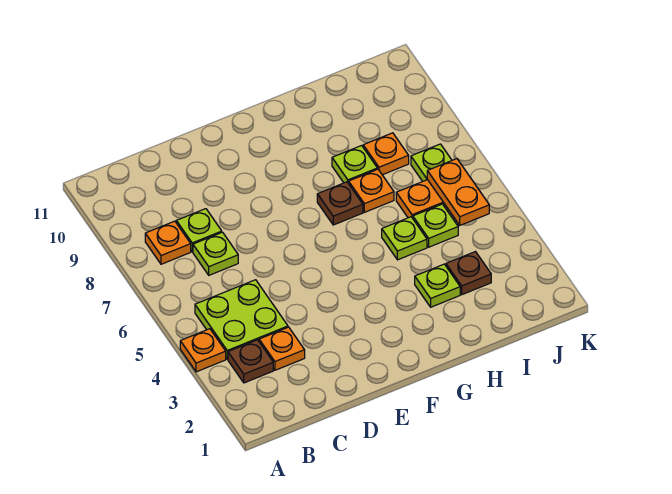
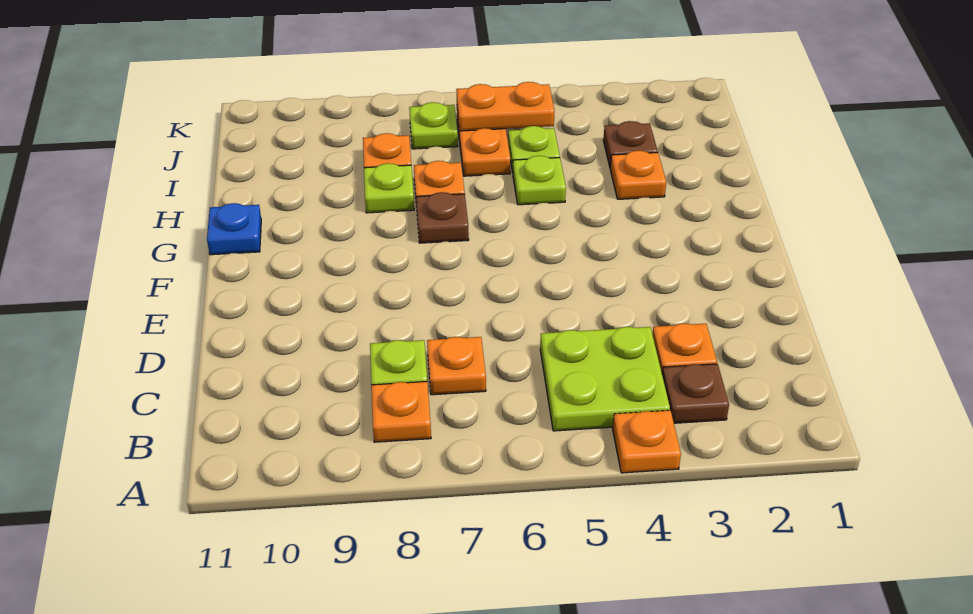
lime plate C7 level 1 -> orange plate C7 level 1
none -> blue plate G11 level 1
lime plate H3 level 1 -> orange plate H3 level 1

